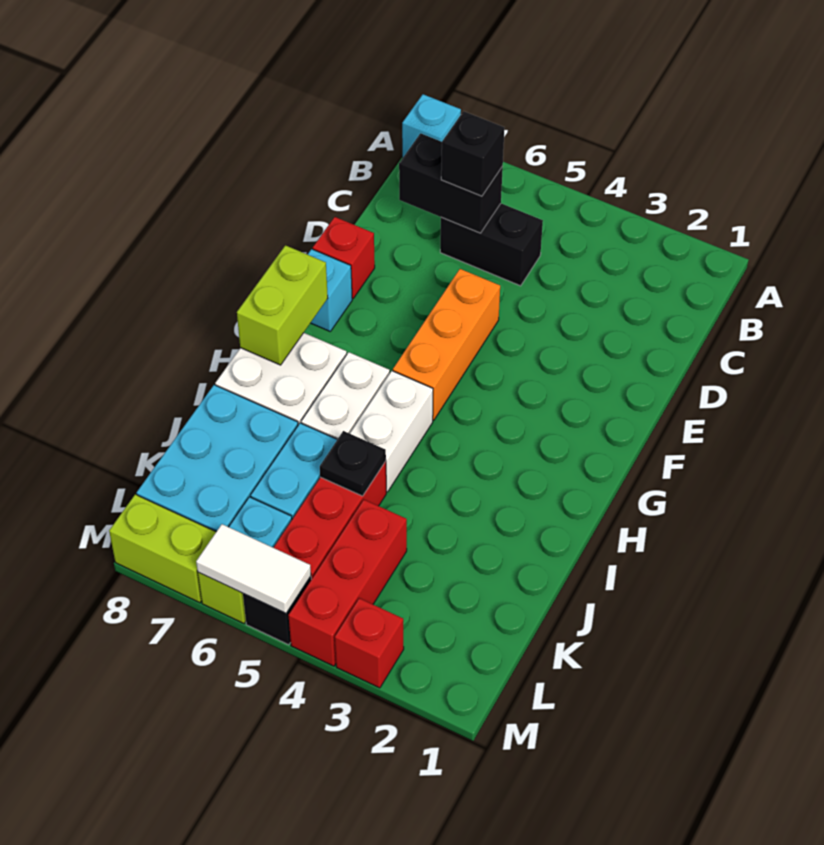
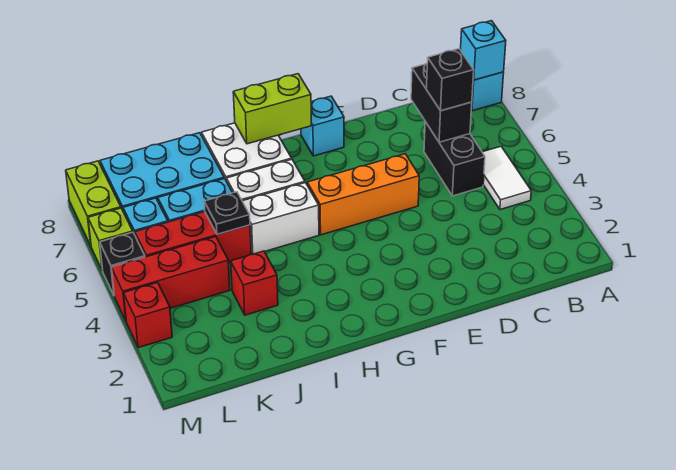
none -> cyan brick A8 level 2
red brick E8 level 1 -> red brick J3 level 1
white tile M5:M6 level 2 -> white tile B4:B5 level 1

